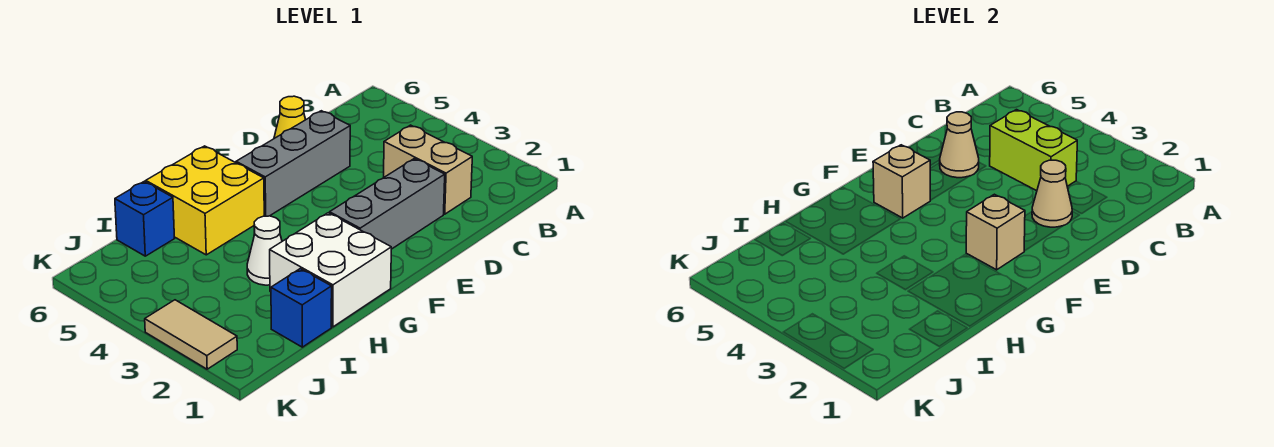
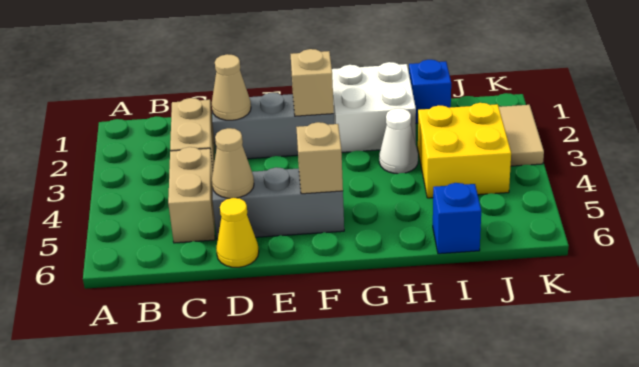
lime brick C3:C4 level 2 -> none
none -> tan brick C4:C5 level 1
yellow brick G5:H6 level 1 -> yellow brick I3:J4 level 1

